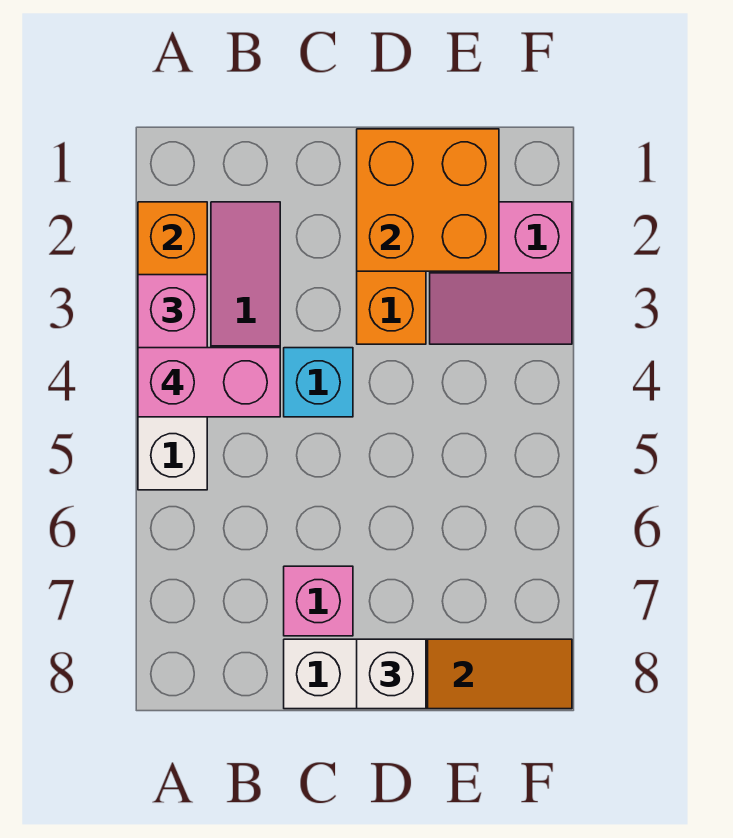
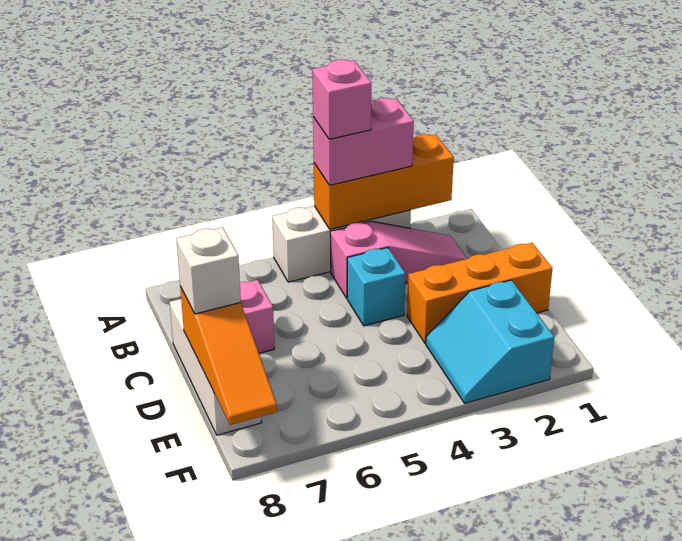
pink brick A4:B4 level 4 -> pink brick A4 level 4
orange brick D1:E2 level 2 -> none
pink slope E2:F3 level 1 top 2 -> cyan slope E2:F3 level 1 top 2

